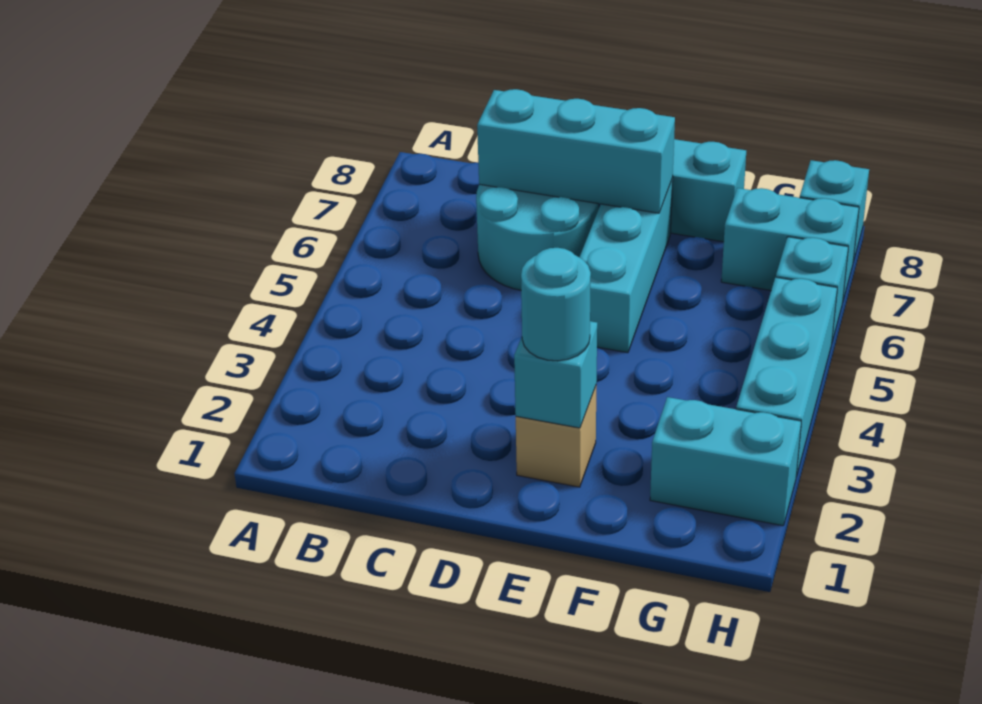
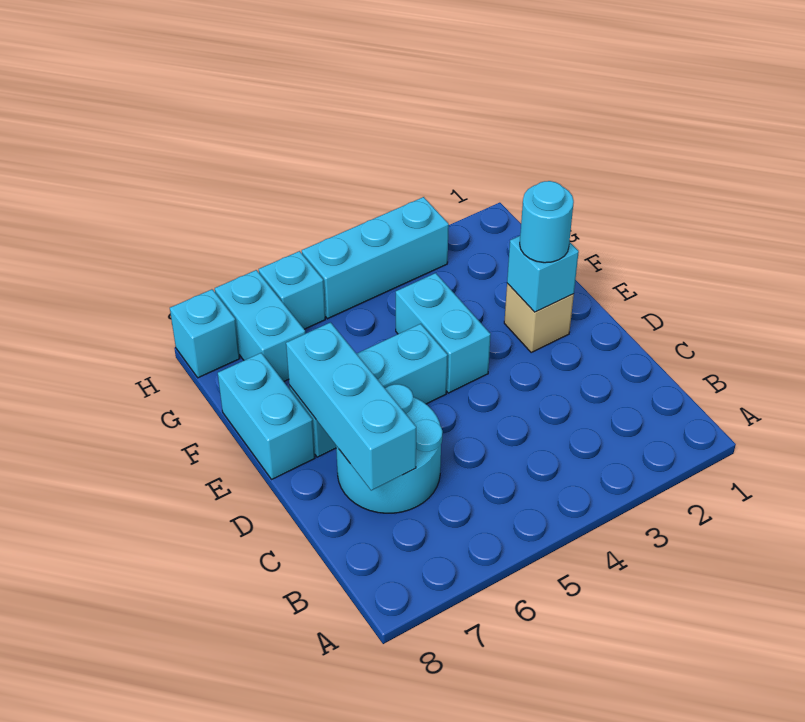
cyan brick G2:H2 level 1 -> cyan brick E4:F4 level 1

